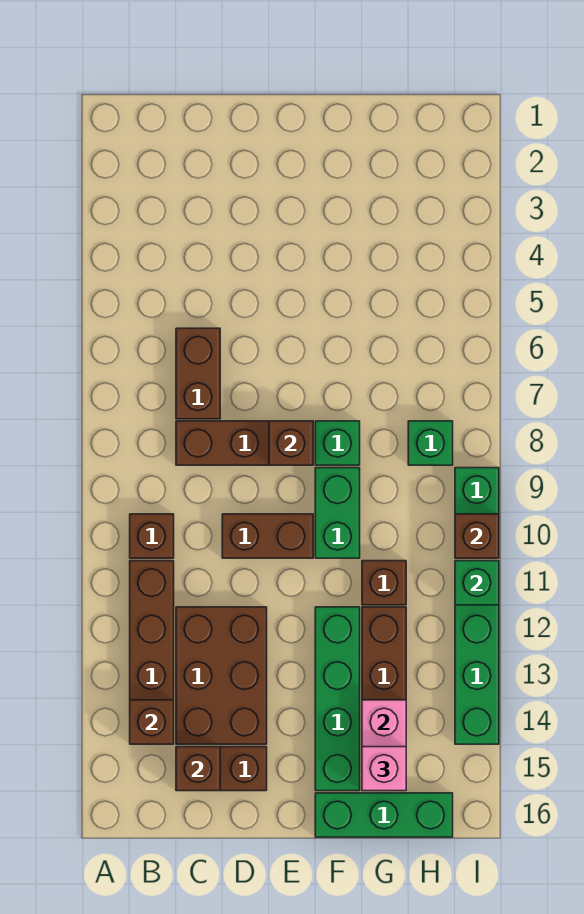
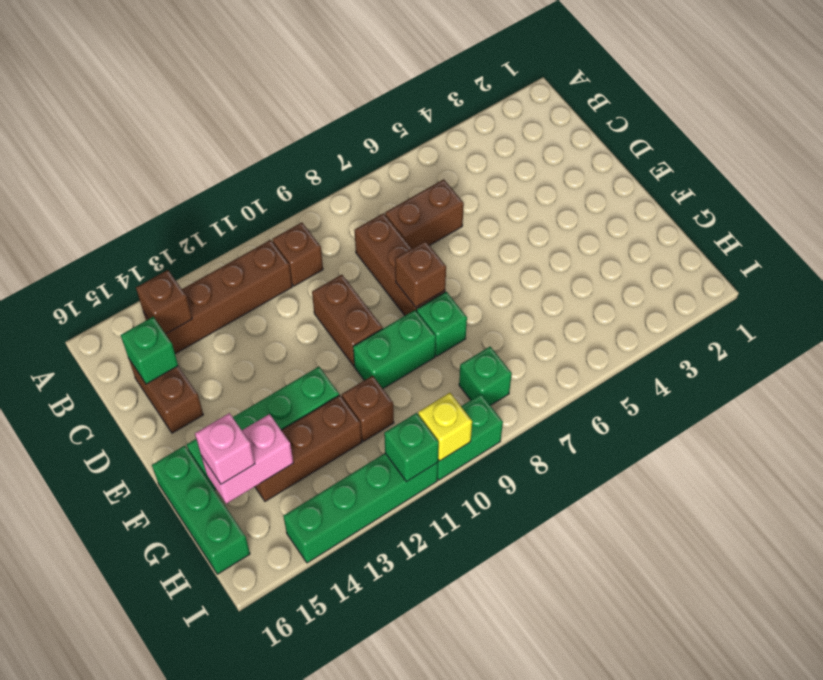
brown brick C12:D14 level 1 -> none
brown brick C15 level 2 -> green brick C15 level 2
brown brick I10 level 2 -> yellow brick I10 level 2

